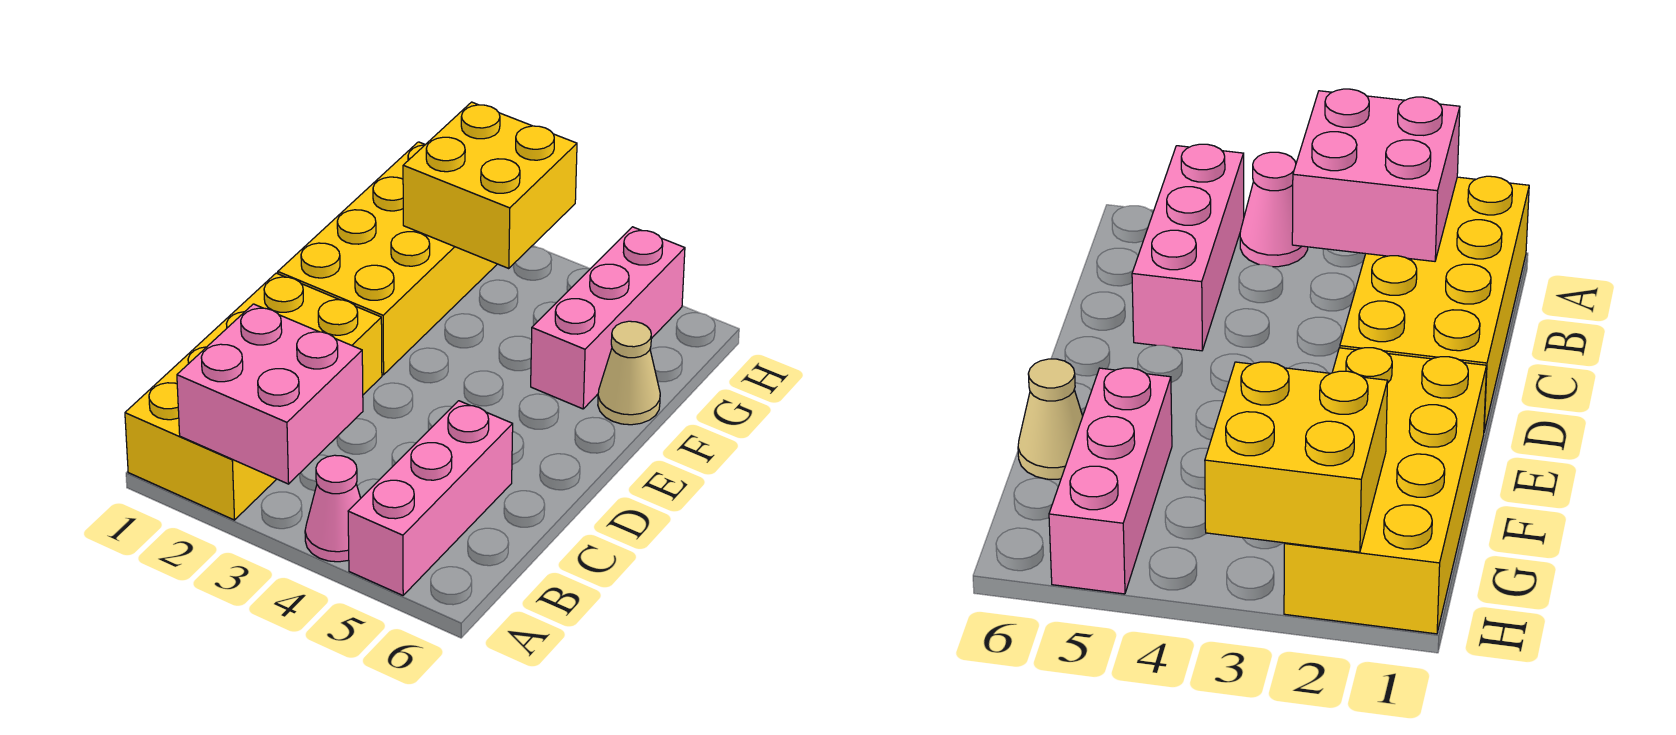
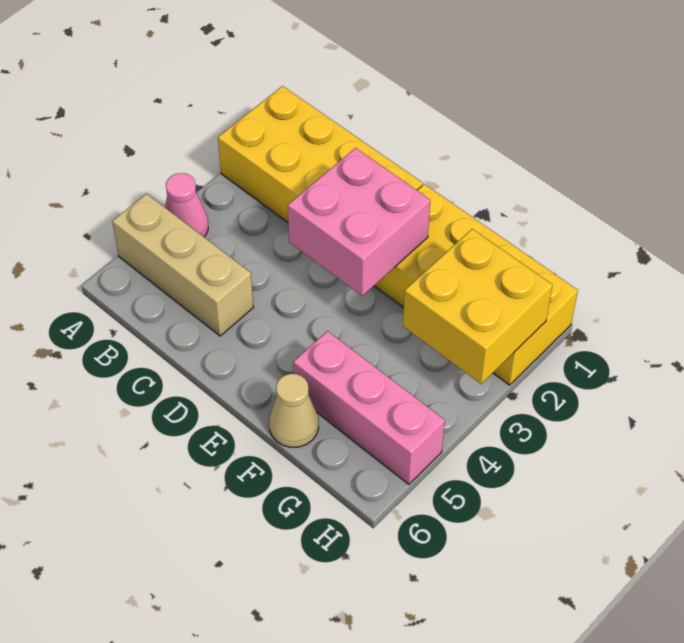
pink brick A2:B3 level 2 -> pink brick D2:E3 level 2
pink brick A5:C5 level 1 -> tan brick A5:C5 level 1

